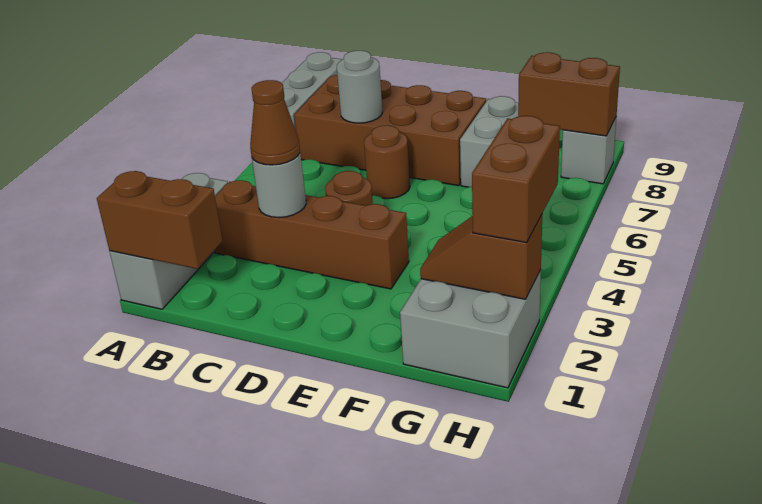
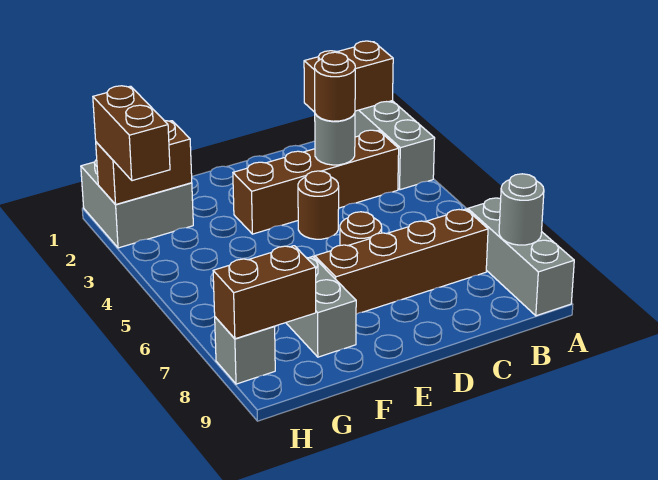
brown brick B7:E8 level 1 -> brown brick B7:E7 level 1
brown cone C3 level 3 -> brown round brick C3 level 3
grey round brick C7 level 2 -> grey round brick A8 level 2
brown slope G2:H2 level 2 top H -> brown brick G2:H2 level 2

